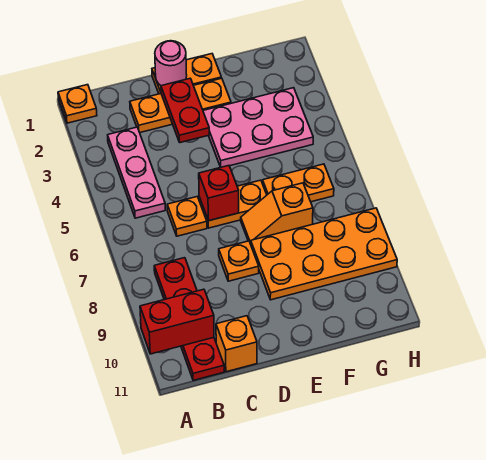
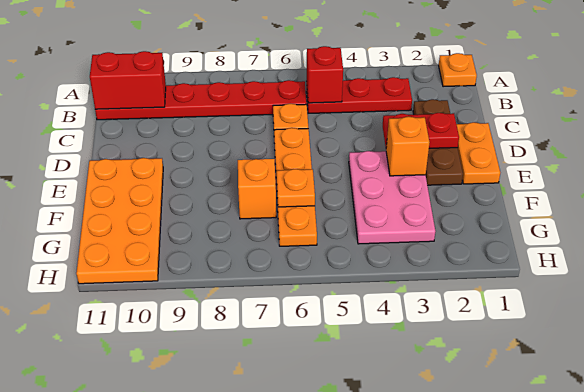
red brick A10:B10 level 2 -> red brick B10:B11 level 2
pink plate B3:B5 level 1 -> red plate B3:B5 level 1
red plate B8:B11 level 1 -> red plate B6:B11 level 1
orange plate C2:E2 level 1 -> brown plate C2:E2 level 1
orange brick C11 level 1 -> orange brick E3 level 2
pink round brick D1 level 2 -> none
red brick D6 level 2 -> red brick B5 level 2
orange plate D8 level 1 -> orange plate F6 level 2
orange plate E8:H9 level 1 -> orange plate E10:H11 level 1

